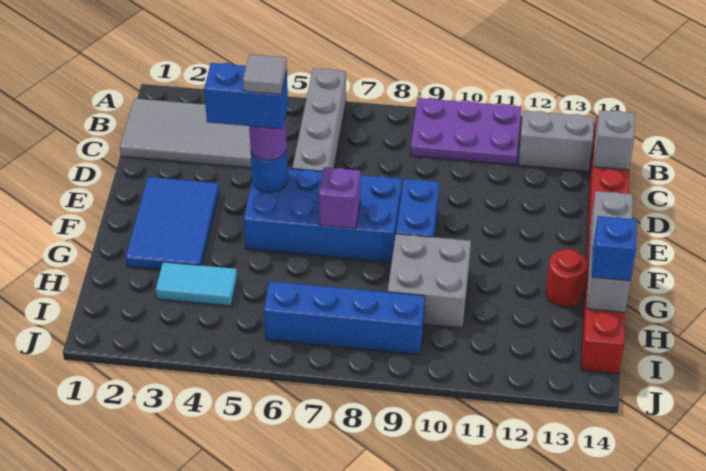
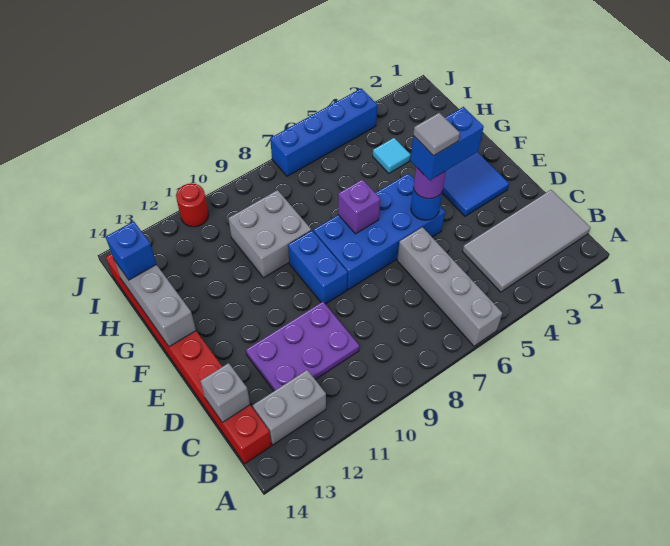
purple plate A9:B11 level 1 -> purple plate C10:D12 level 1
red round brick G13 level 1 -> red round brick J11 level 1
cyan tile H3:H4 level 1 -> cyan tile H4 level 1
blue brick I6:I9 level 1 -> blue brick J4:J7 level 1

